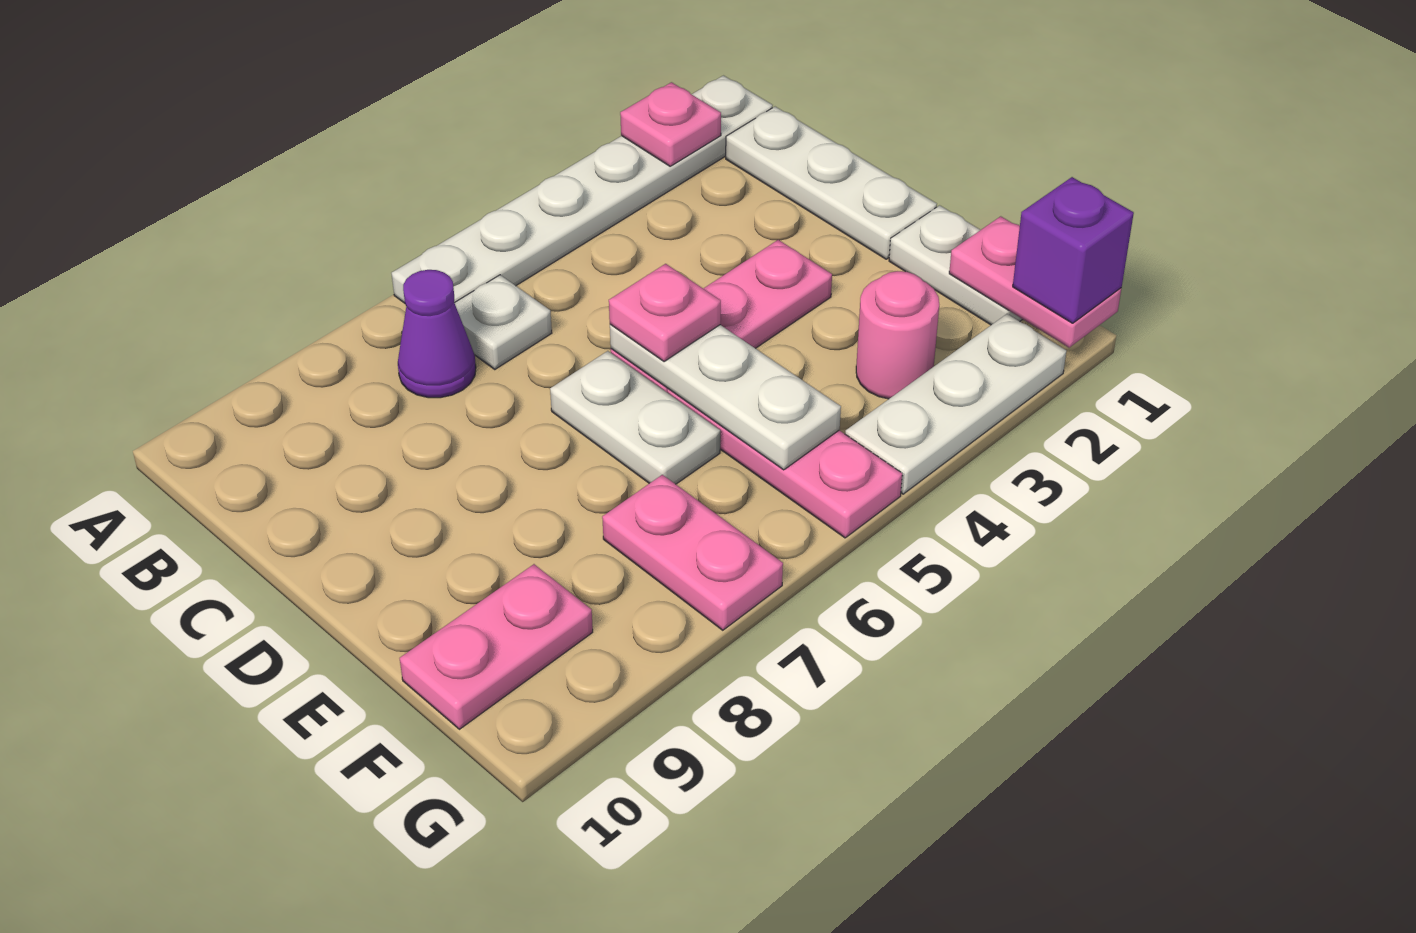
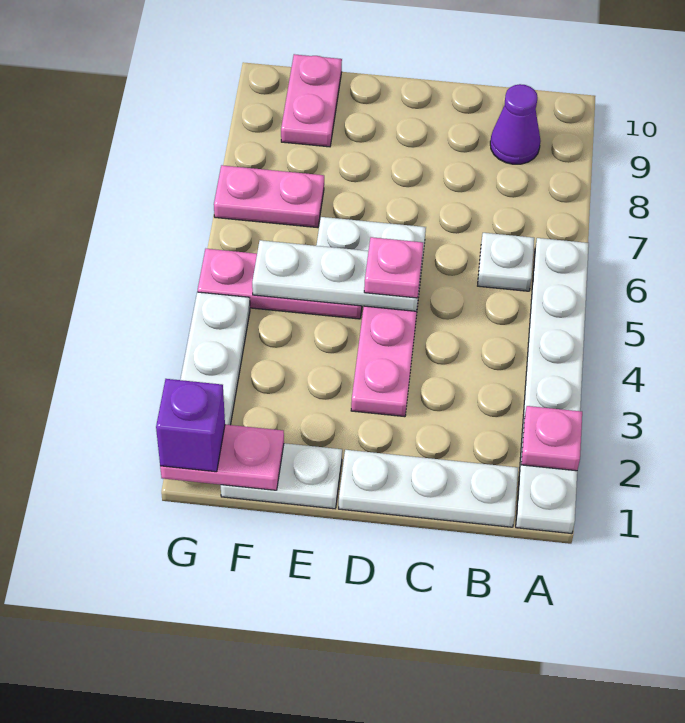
purple cone B7 level 1 -> purple cone B9 level 1
pink round brick F3 level 1 -> none

